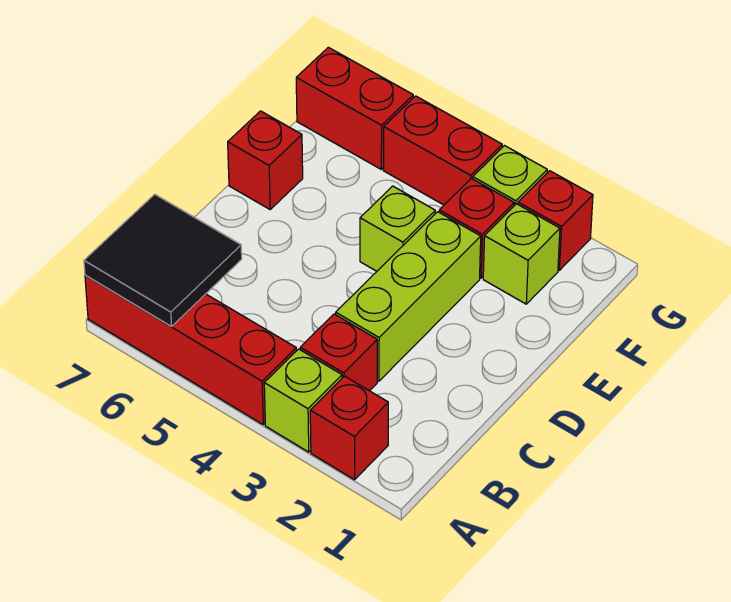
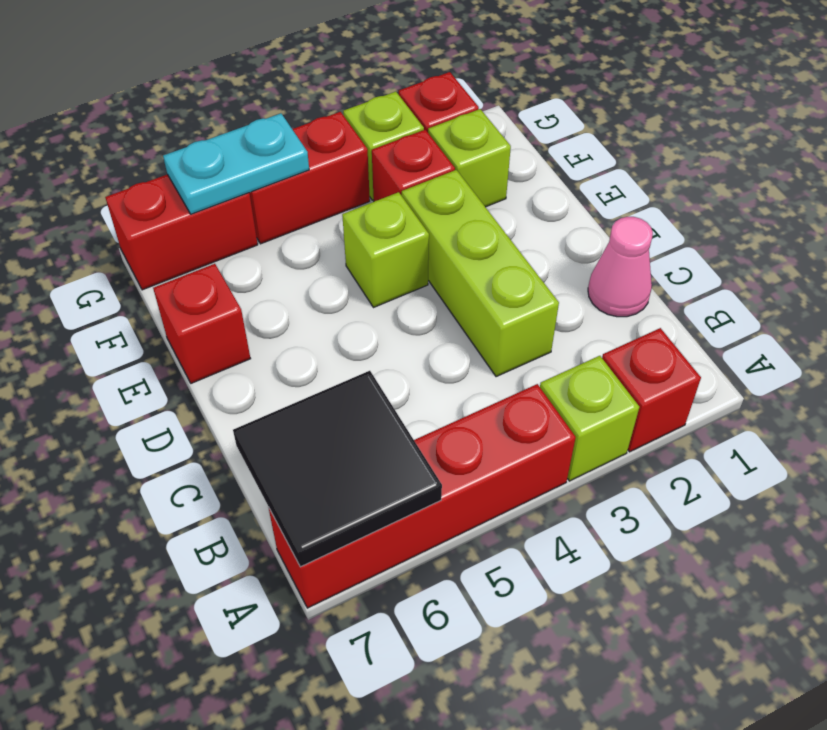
red brick B3 level 1 -> none
none -> pink cone C1 level 1
none -> cyan plate G5:G6 level 2

